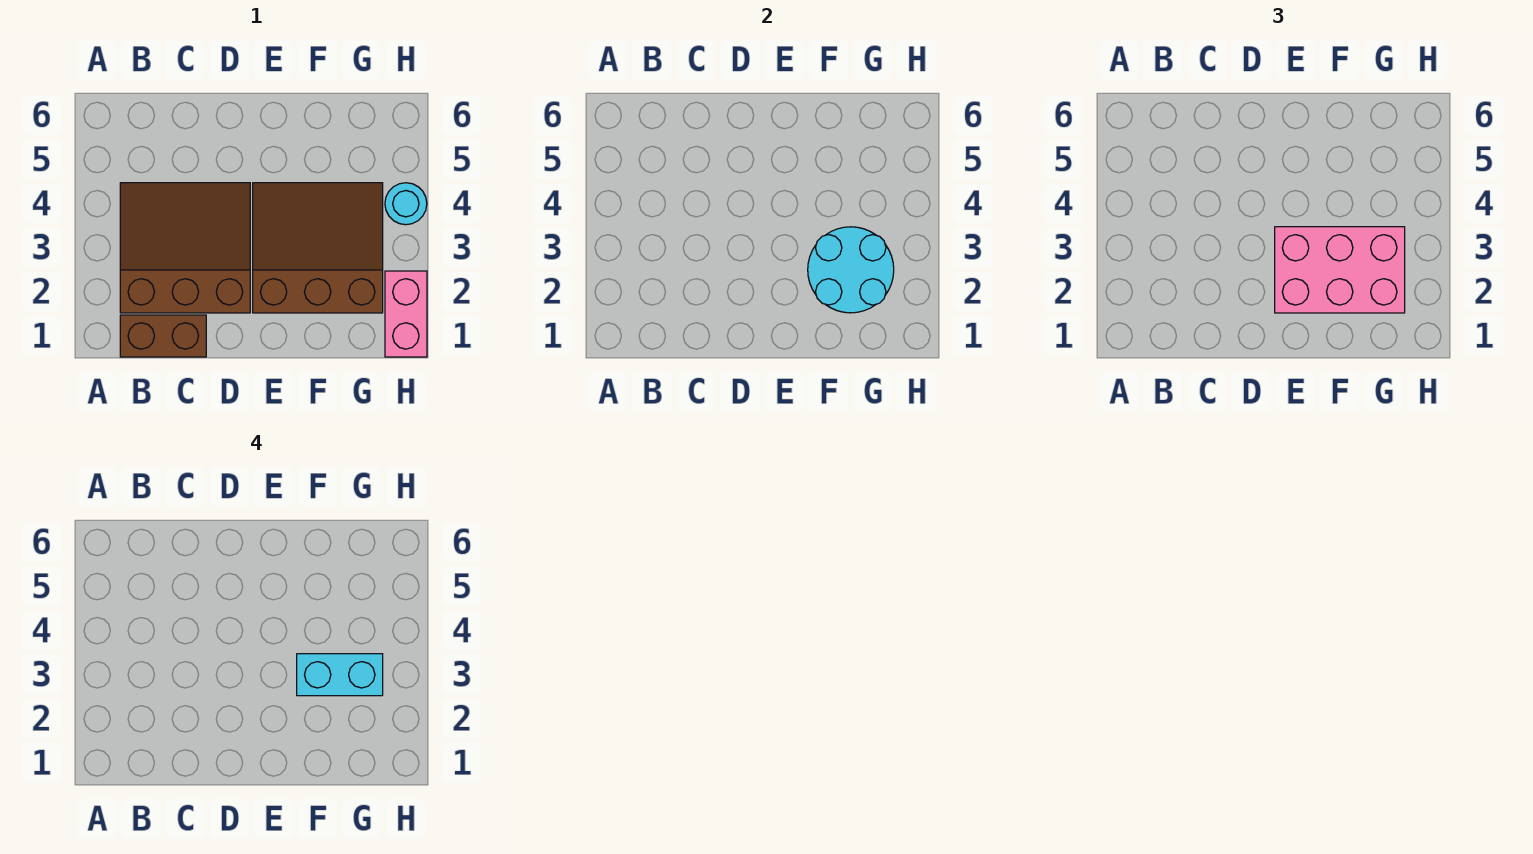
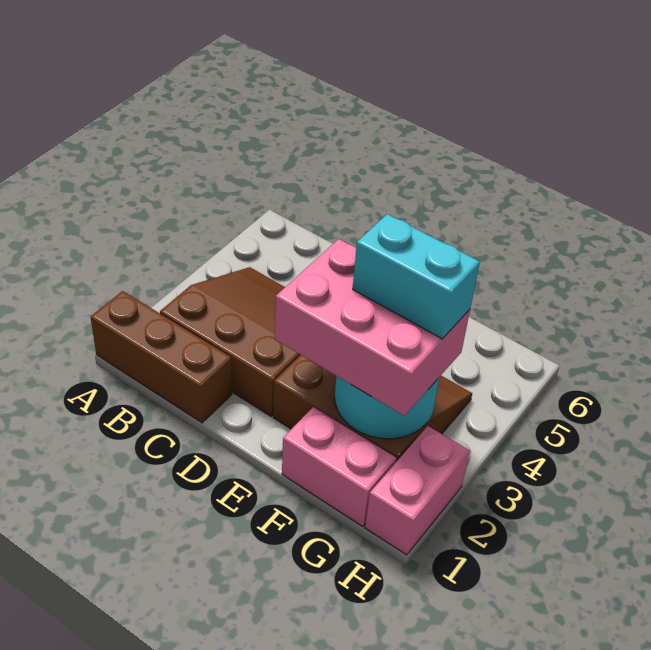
brown brick B1:C1 level 1 -> brown brick A1:C1 level 1
none -> pink brick F1:G1 level 1
cyan round brick H4 level 1 -> none

